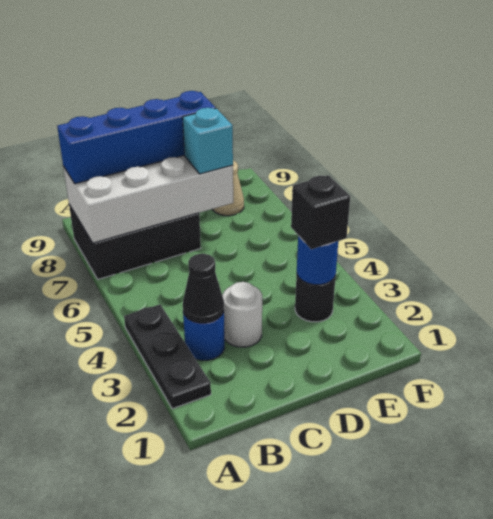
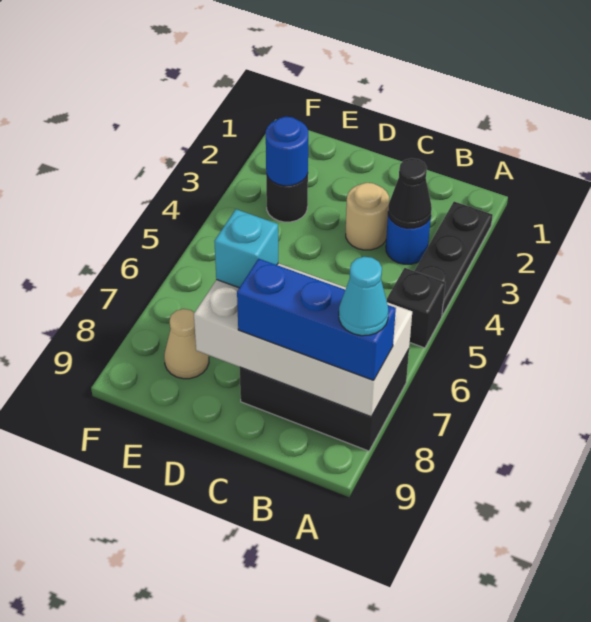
blue brick A8:D8 level 3 -> blue brick A8:C8 level 3
none -> cyan cone A8 level 4
white round brick C3 level 1 -> tan round brick C3 level 1
black brick E3 level 3 -> black brick A5 level 1

